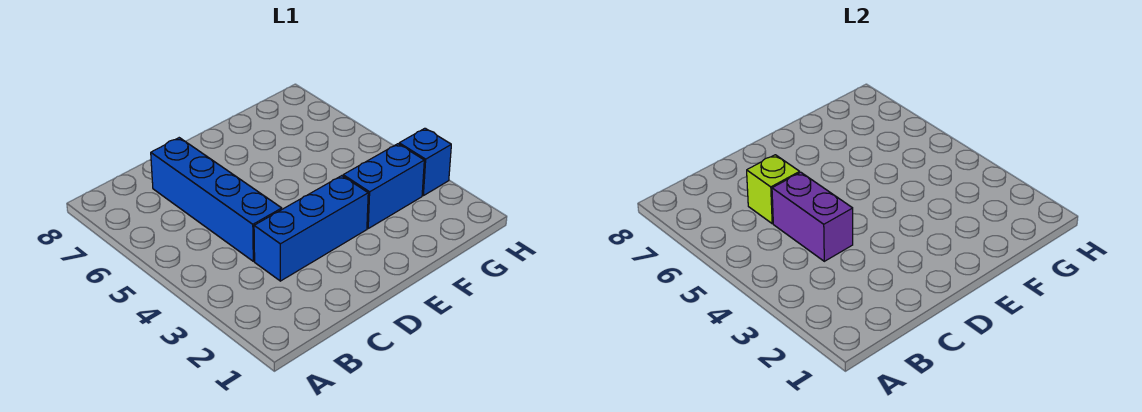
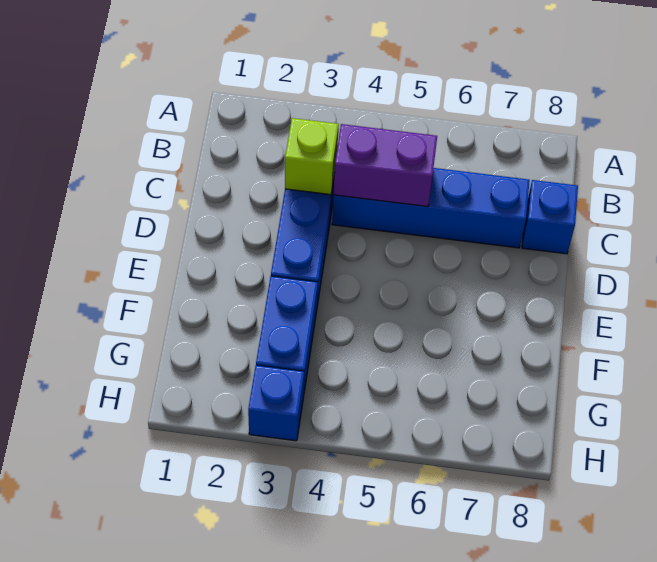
lime brick C6 level 2 -> lime brick C3 level 2
none -> blue brick C8 level 1

